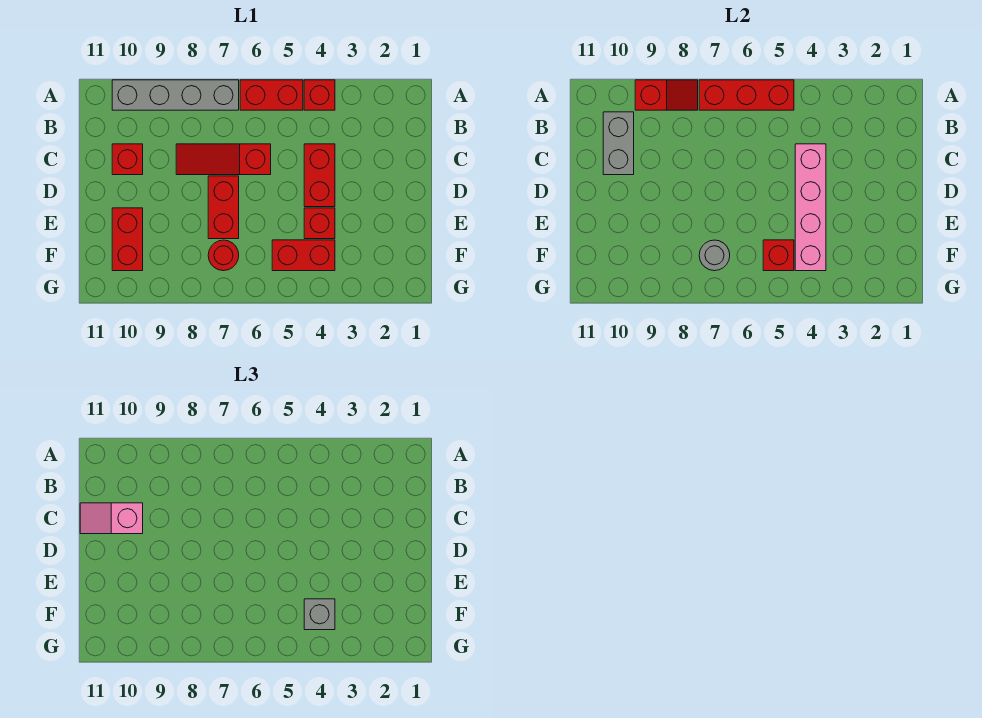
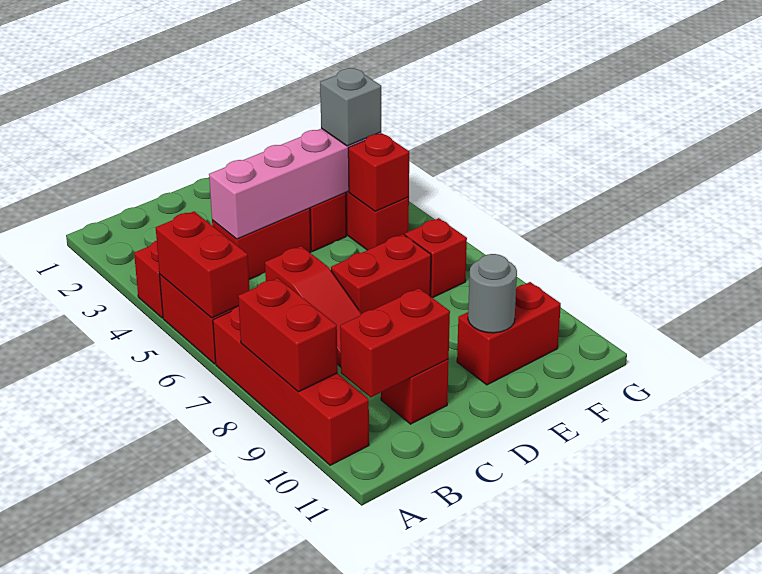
red brick A5:A7 level 2 -> red brick A5:A6 level 2
grey brick A7:A10 level 1 -> red brick A7:A10 level 1
red slope A8:A9 level 2 top 9 -> red brick A8:A9 level 2
grey brick B10:C10 level 2 -> red brick B10:C10 level 2
pink slope C10:C11 level 3 top 10 -> none
red round brick F7 level 1 -> red brick F7 level 1
grey round brick F7 level 2 -> grey round brick E10 level 2

